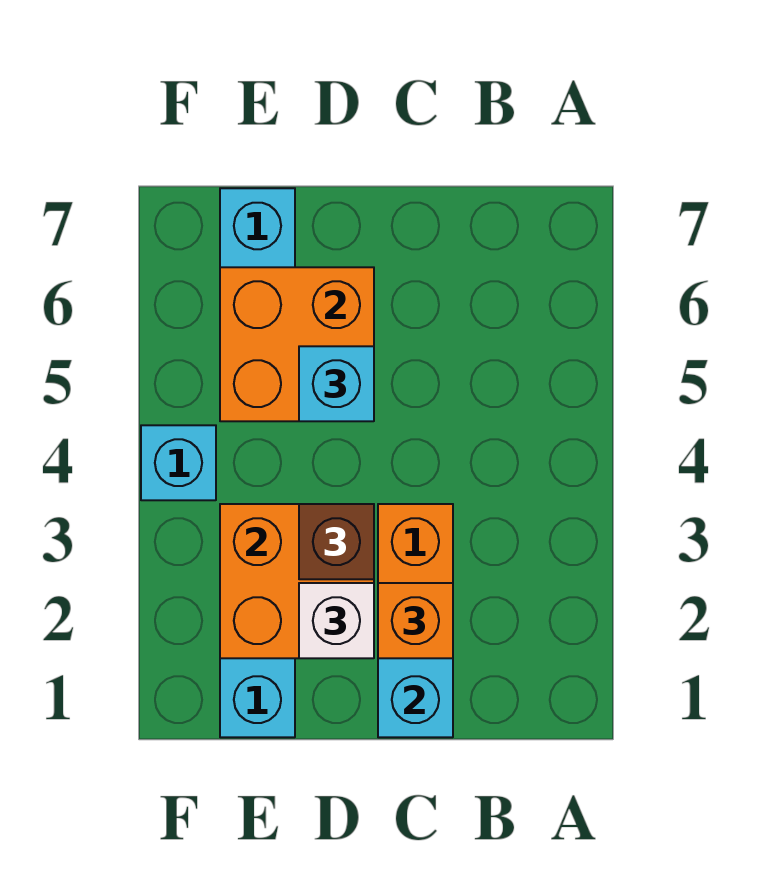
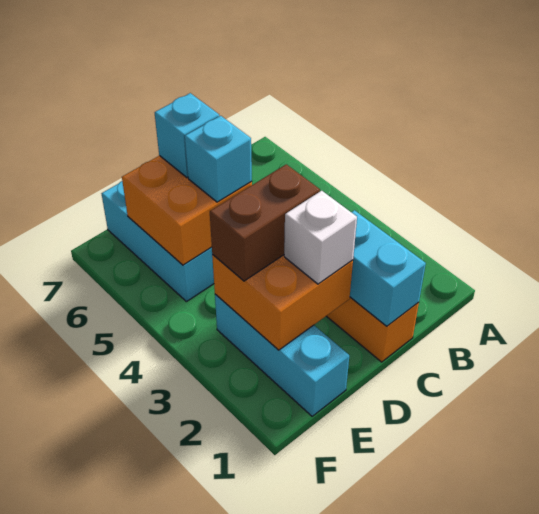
orange brick C2 level 3 -> none
brown brick D3 level 3 -> brown brick D3:E3 level 3
cyan brick F4 level 1 -> cyan brick D6 level 3

